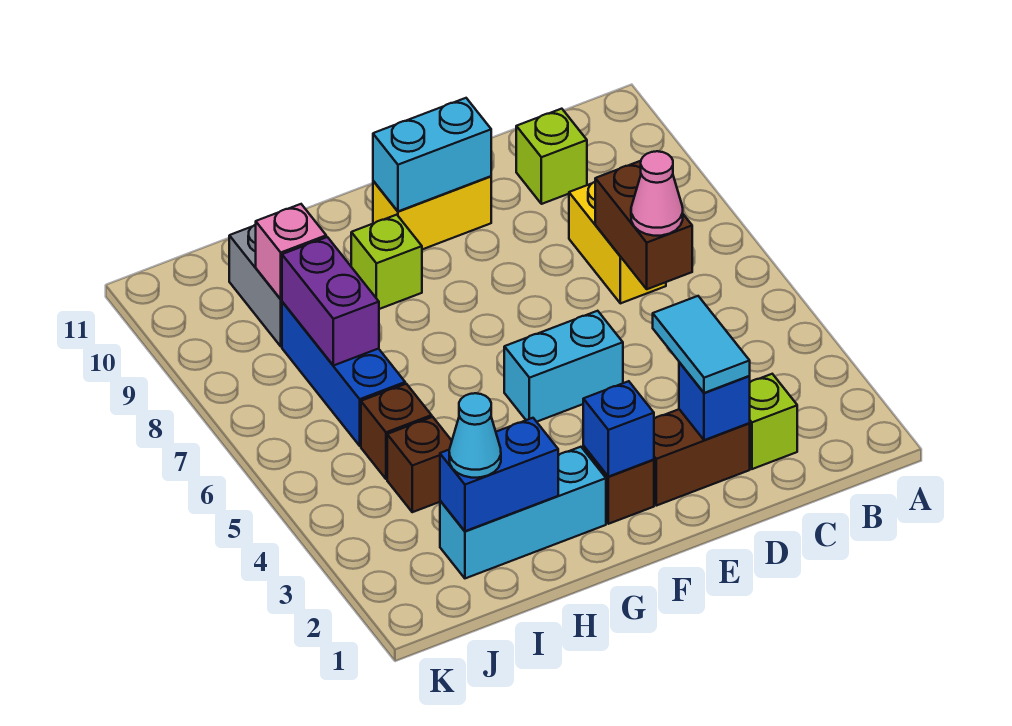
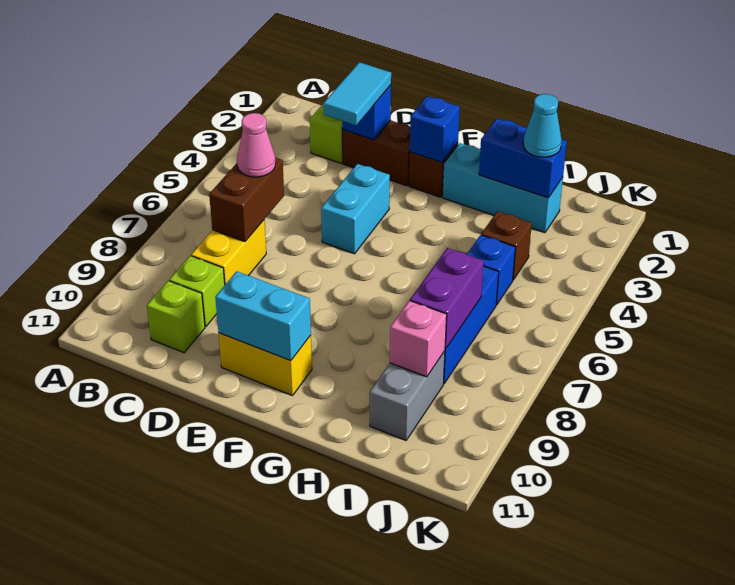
cyan brick E5:F5 level 1 -> cyan brick E4:E5 level 1
lime brick G9 level 1 -> lime brick C9 level 1
brown brick I5 level 1 -> blue brick I5 level 1

